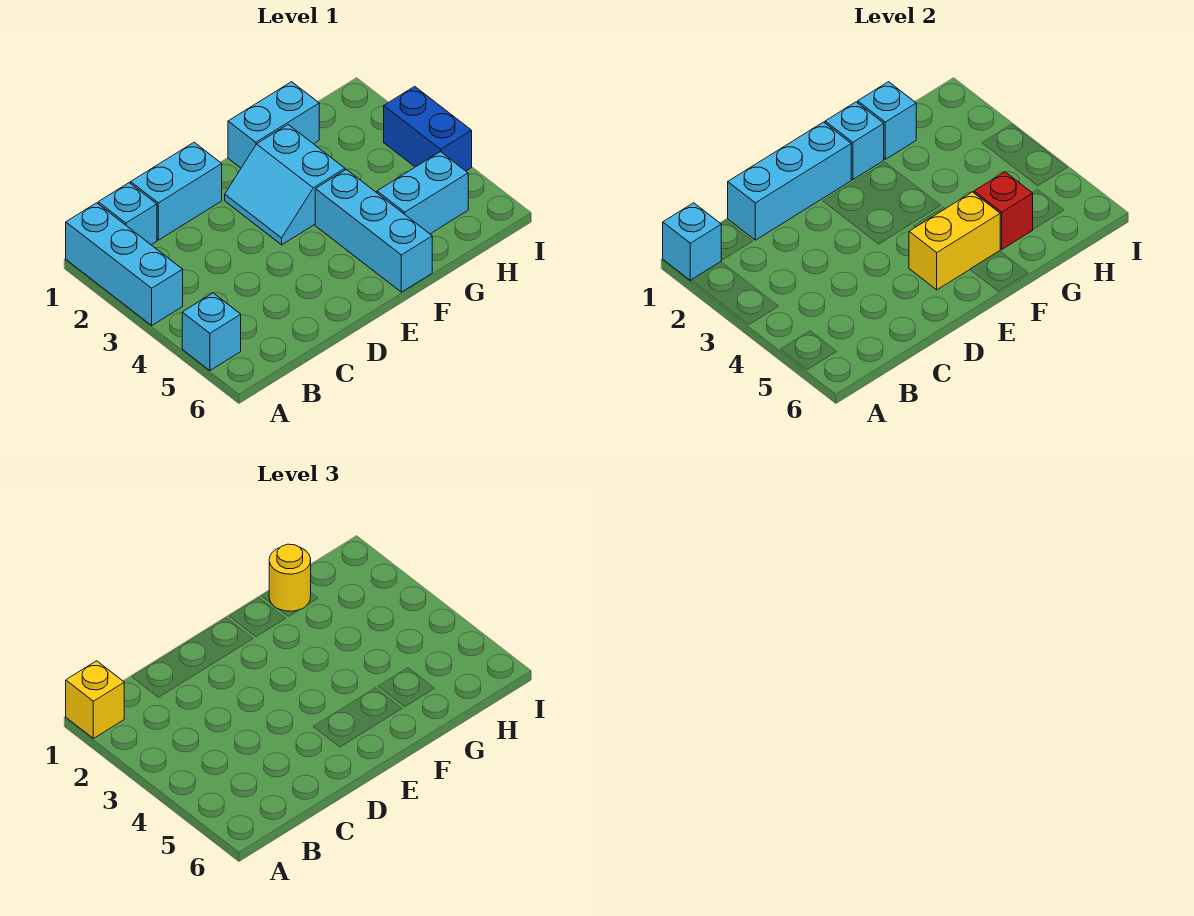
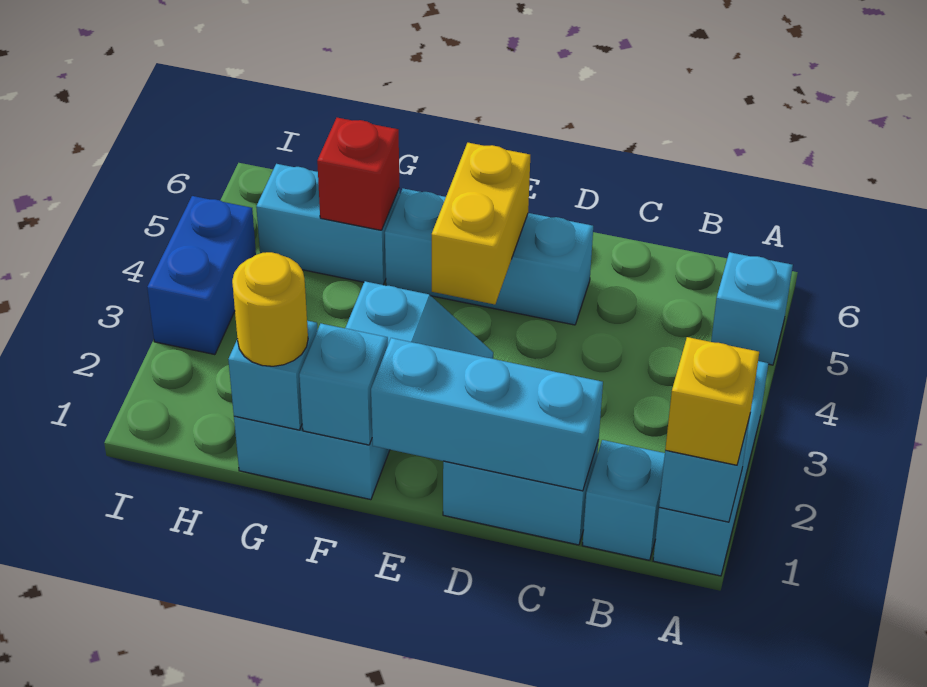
yellow brick E5:F5 level 2 -> yellow brick E4:E5 level 2
cyan brick F4:F6 level 1 -> cyan brick D5:F5 level 1

